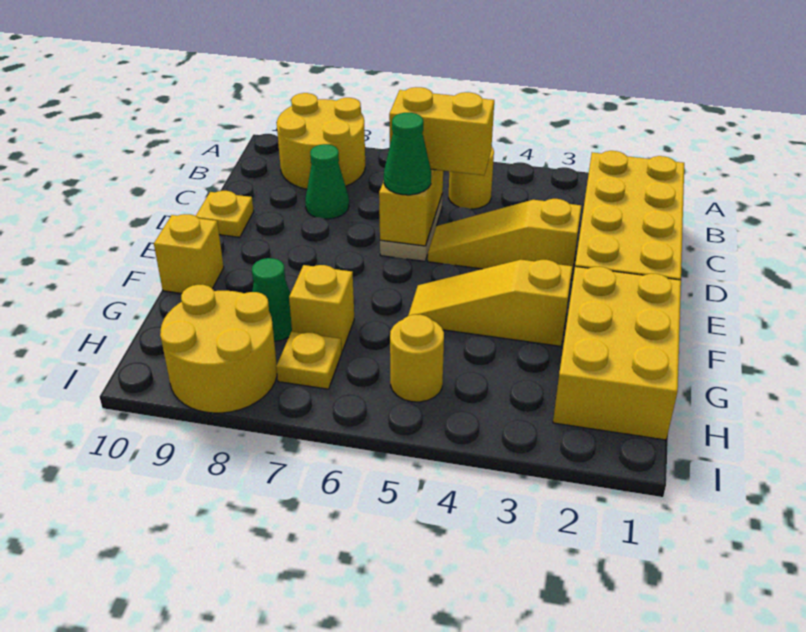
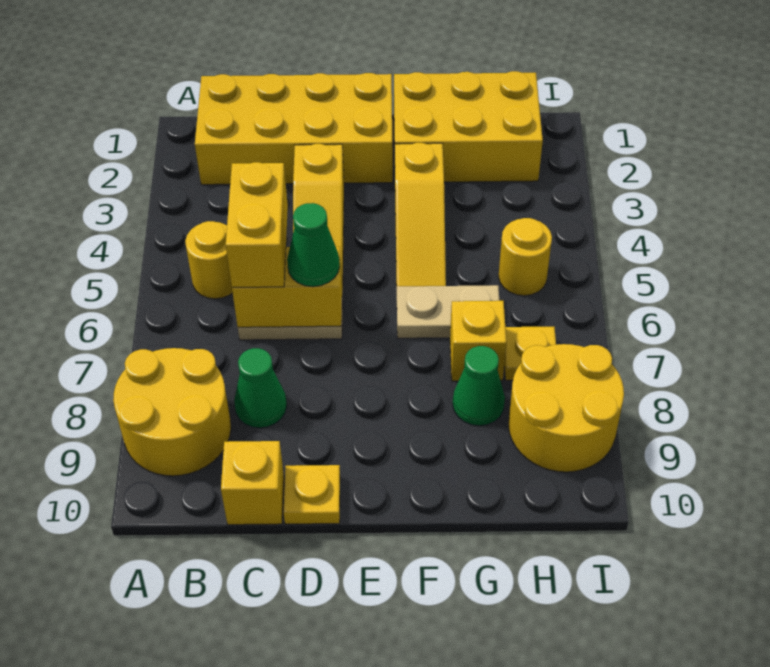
none -> tan plate F6:G6 level 1
yellow brick F10 level 1 -> yellow brick C10 level 1

